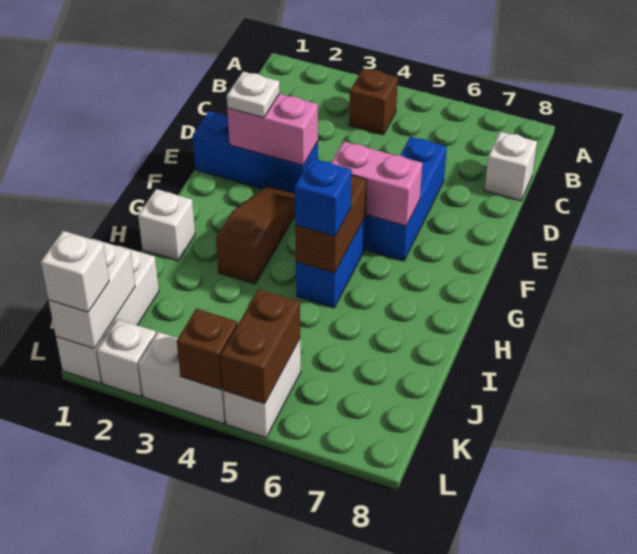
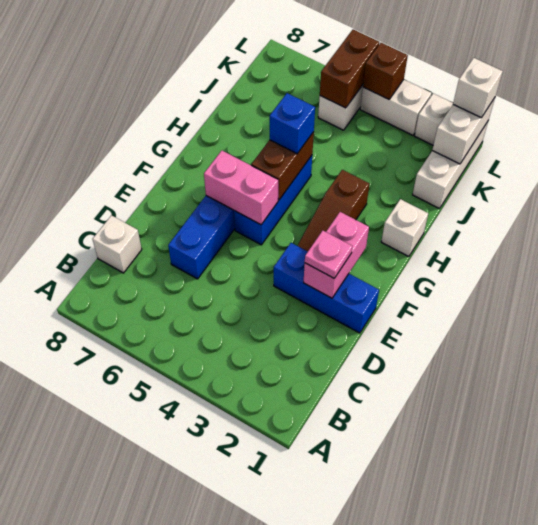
brown brick B4 level 1 -> none
pink brick E2:E3 level 2 -> pink brick E2:F2 level 2
white plate E2 level 3 -> pink plate E2 level 3

